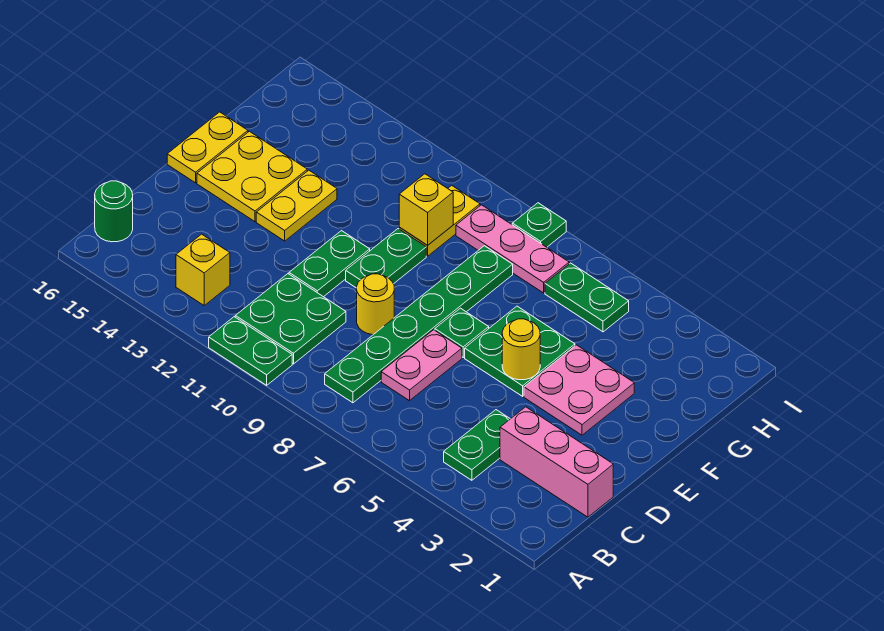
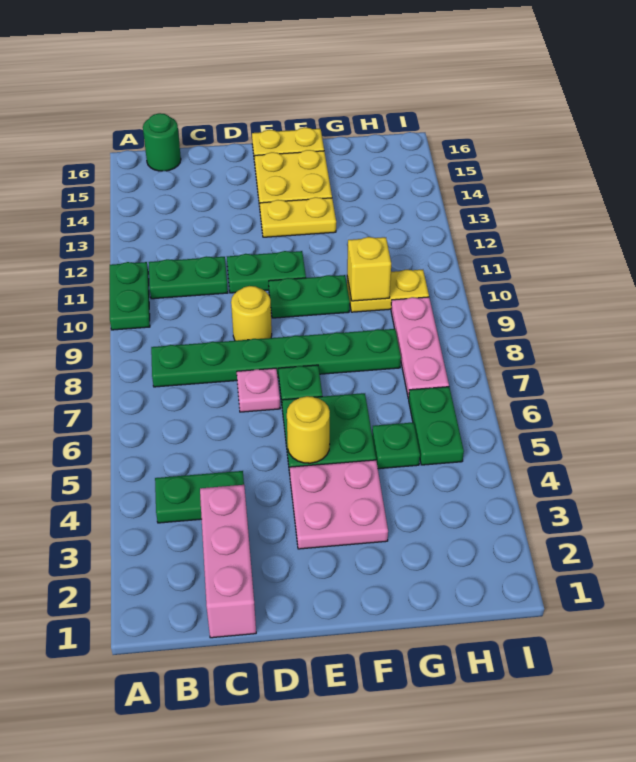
green plate B10:C11 level 1 -> green plate B11:C11 level 1
yellow brick B13 level 1 -> none
pink plate C7:D7 level 1 -> pink plate D7 level 1
green plate I8 level 1 -> green plate G5 level 1

